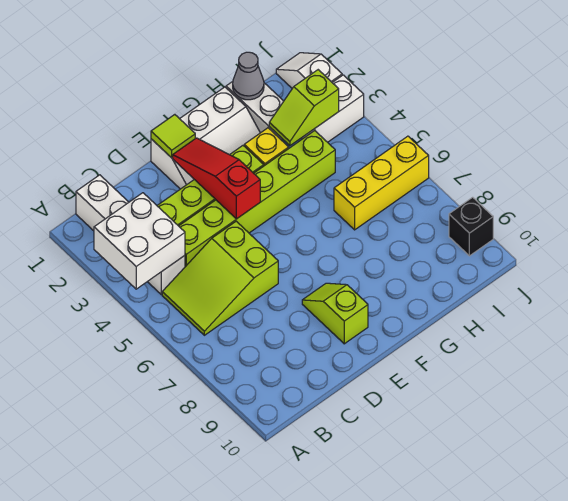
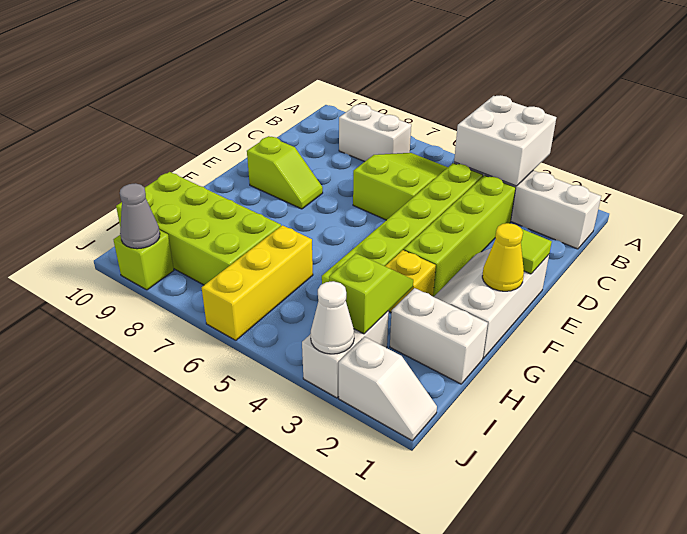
none -> white brick B7:B8 level 1
red slope E2:E4 level 2 top 4 -> none
none -> yellow cone F1 level 2
grey cone H1 level 2 -> grey cone J9 level 2
none -> lime brick H7:I10 level 1
none -> white cone J3 level 2
black brick J9 level 1 -> lime brick J9 level 1

